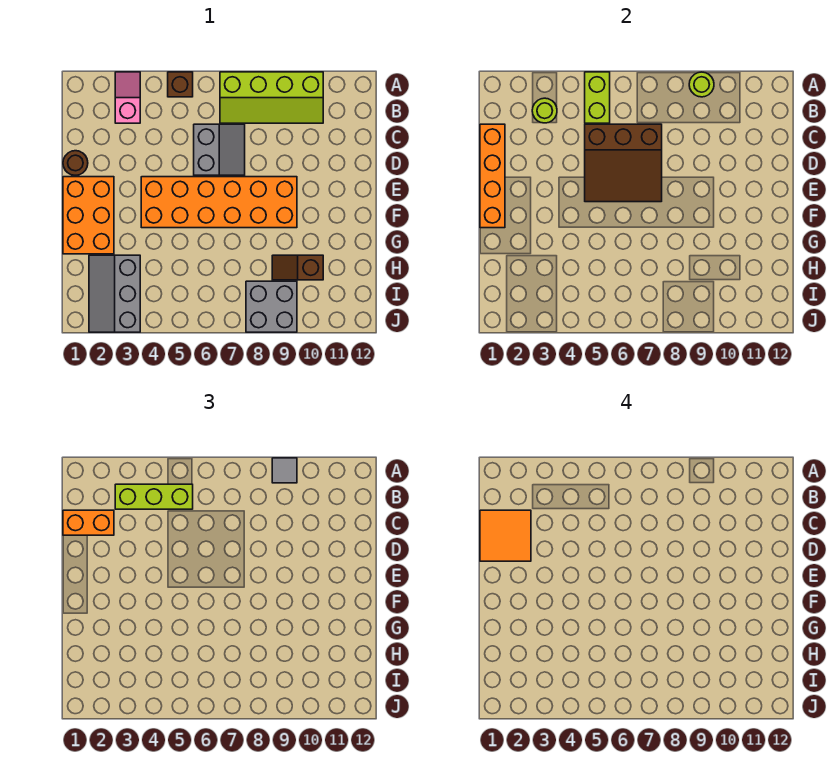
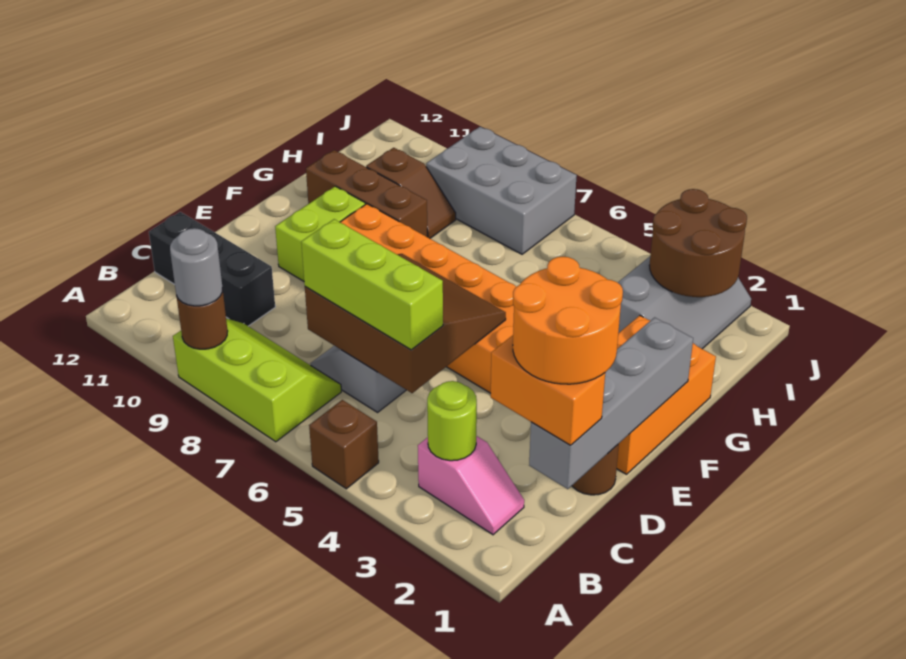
pink slope A3:B3 level 1 top B -> pink slope B2:B3 level 1 top 3
lime brick A5:B5 level 2 -> lime brick E10:F10 level 1
lime slope A7:B10 level 1 top A -> lime slope A7:B9 level 1 top A
lime round brick A9 level 2 -> brown round brick A9 level 2
grey tile A9 level 3 -> grey round brick A9 level 3
lime brick B3:B5 level 3 -> lime brick C5:C7 level 3
orange brick C1:F1 level 2 -> grey brick C1:F1 level 2
orange tile C1:D2 level 4 -> orange round brick C1:D2 level 4
none -> black brick C10:C12 level 1
none -> brown brick G9:G11 level 1
none -> brown round brick I2:J3 level 2
grey brick I8:J9 level 1 -> grey brick I7:J9 level 1

